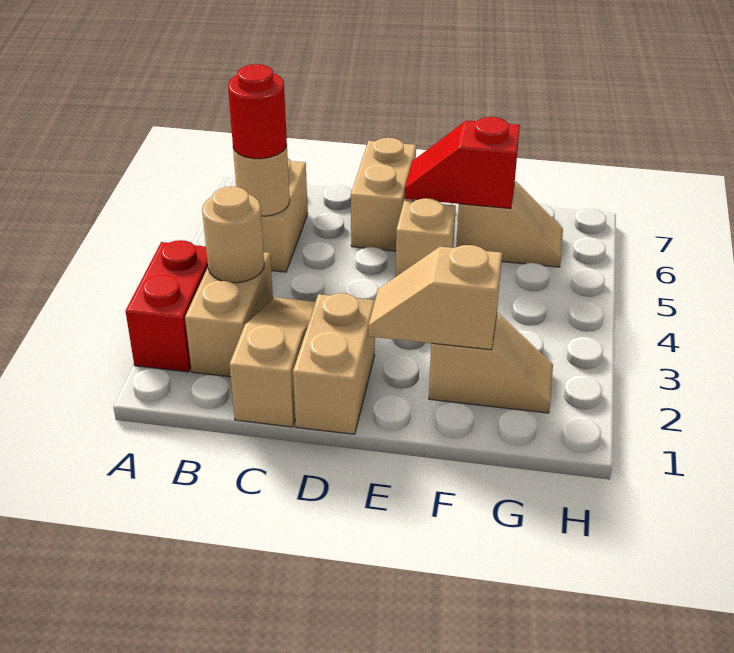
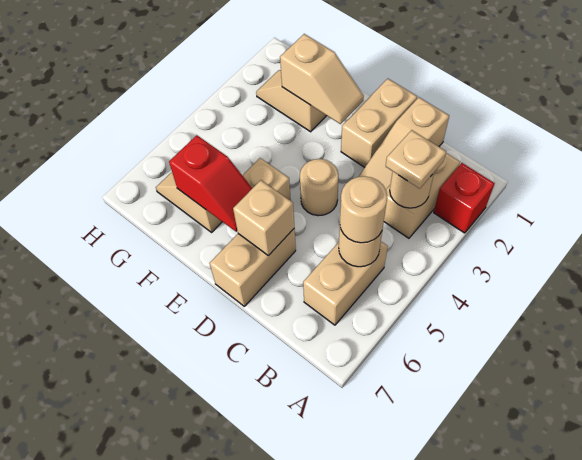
red brick A2:A3 level 1 -> red brick A2 level 1
none -> tan plate B3 level 3
red round brick B5 level 3 -> tan round brick B5 level 3
none -> tan round brick D4 level 1
none -> tan brick D6 level 2

